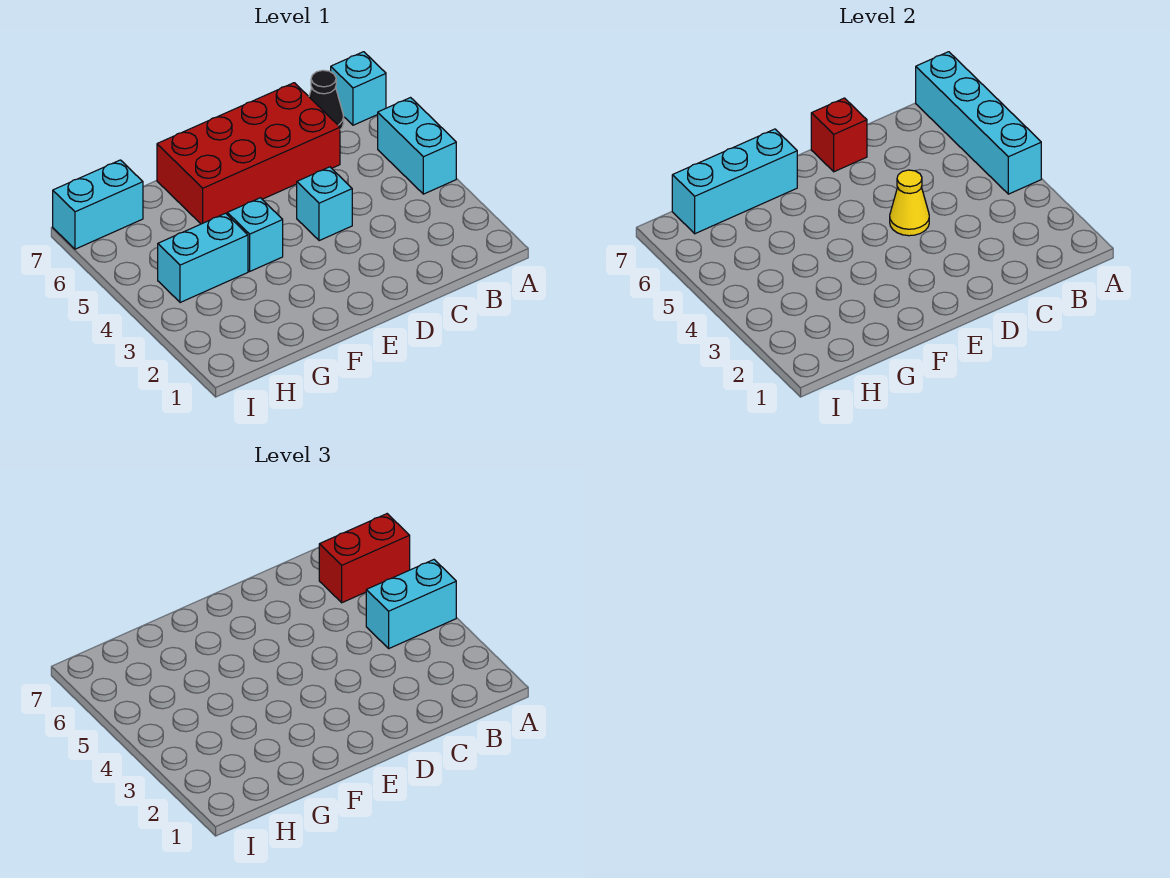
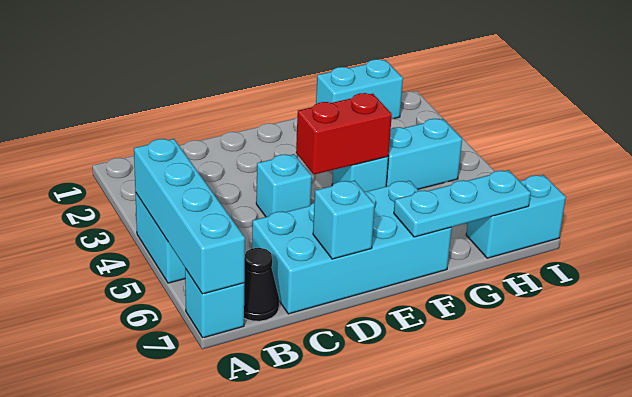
cyan brick A4:B4 level 3 -> cyan brick G1:H1 level 1
red brick A6:B6 level 3 -> red brick E4:F4 level 2
red brick C6:F7 level 1 -> cyan brick C6:F7 level 1
yellow cone D4 level 2 -> none
red brick D7 level 2 -> cyan brick D7 level 2
cyan brick F7:H7 level 2 -> cyan plate F7:H7 level 2

